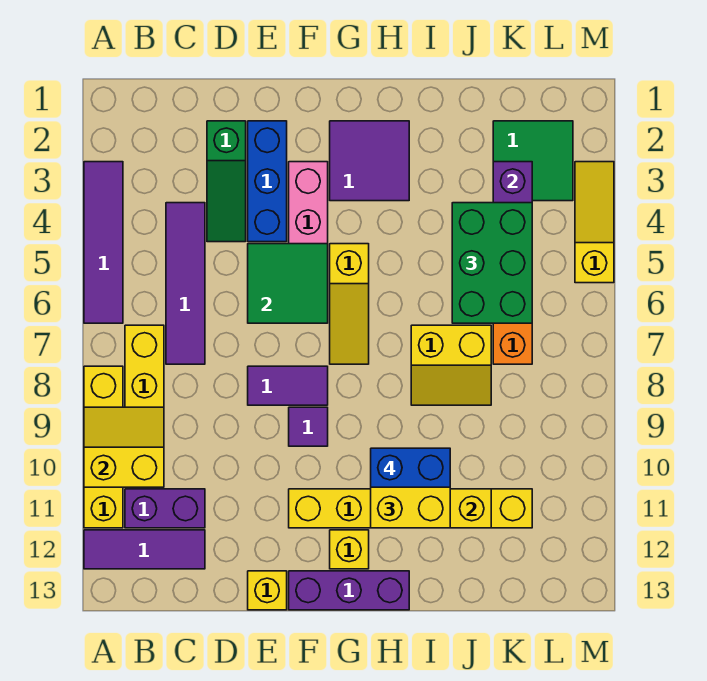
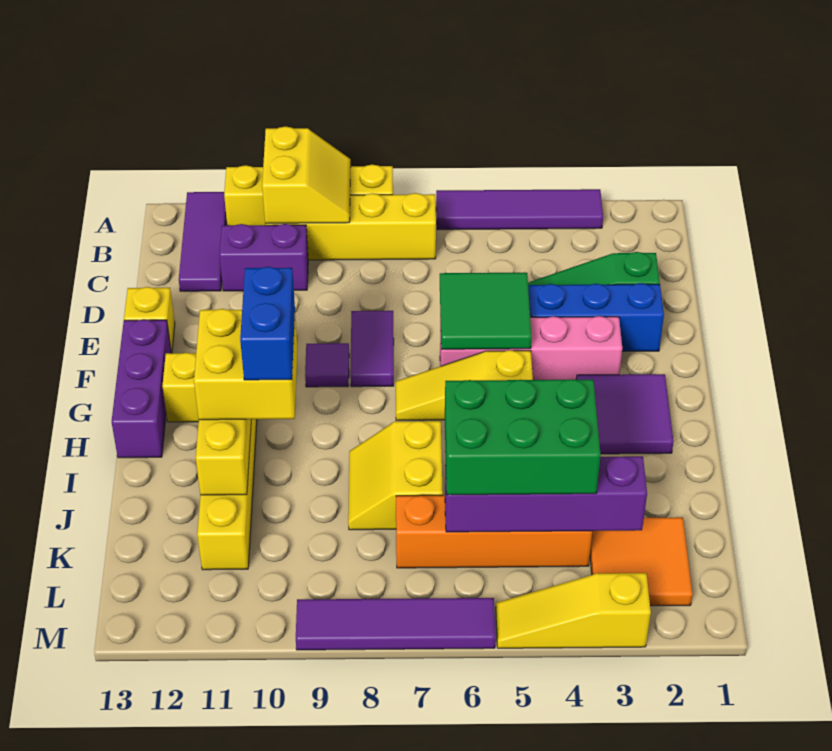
purple brick B11:C11 level 1 -> purple brick C10:C11 level 1
purple tile C4:C7 level 1 -> purple tile M6:M9 level 1
green tile K2:L3 level 1 -> orange tile K2:L3 level 1
yellow slope M3:M5 level 1 top 5 -> yellow slope M3:M5 level 1 top 3

